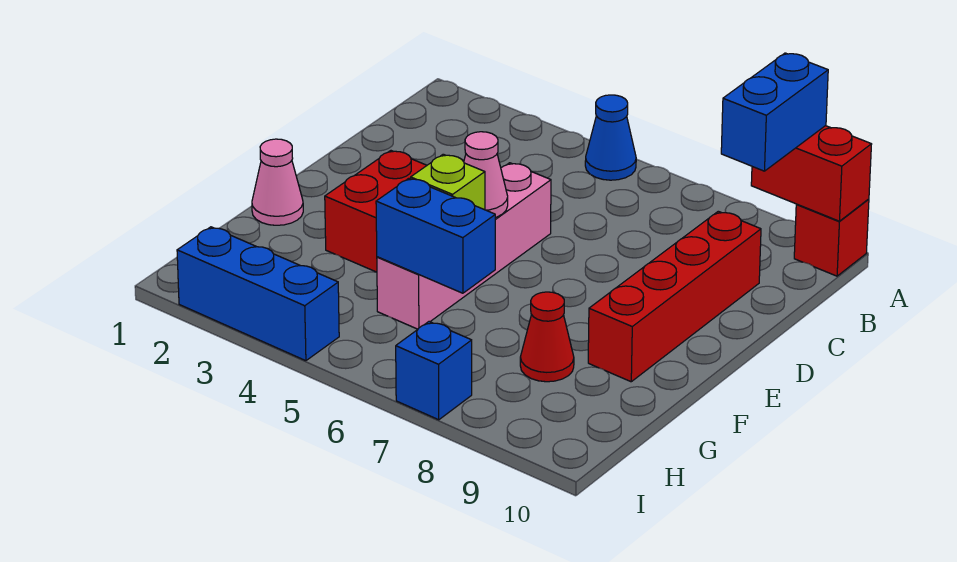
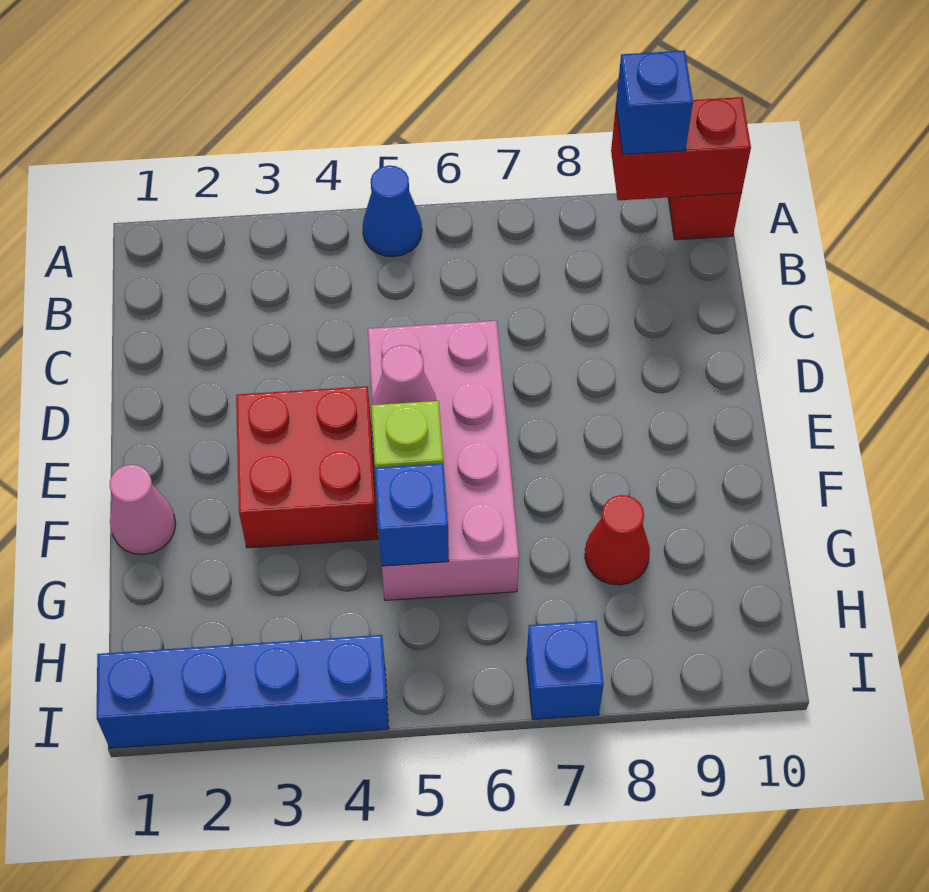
blue brick A9:B9 level 3 -> blue brick A9 level 3
red brick C9:F9 level 1 -> none
pink brick D5:G5 level 1 -> pink brick D5:G6 level 1
blue brick G5:G6 level 2 -> blue brick G5 level 2
blue brick I2:I4 level 1 -> blue brick I1:I4 level 1

